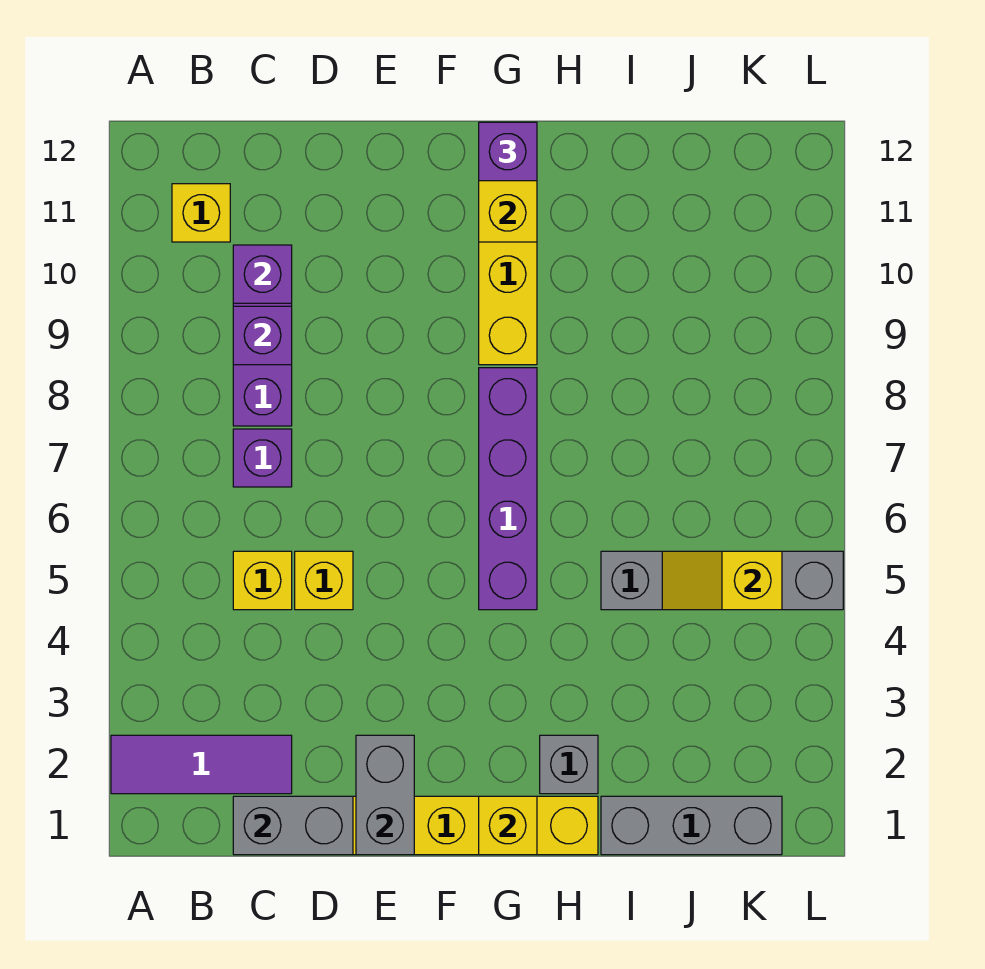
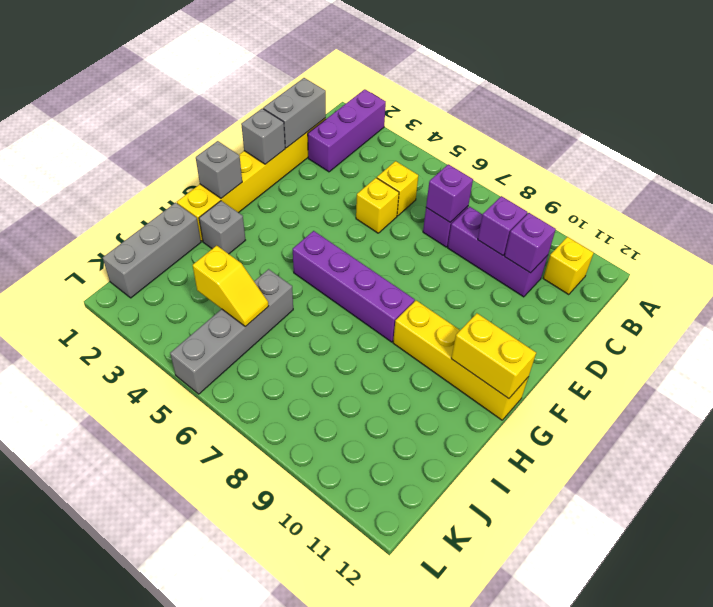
purple tile A2:C2 level 1 -> purple brick A2:C2 level 1
grey brick E1:E2 level 2 -> grey brick E1 level 2
yellow brick G1 level 2 -> grey brick G1 level 2
purple brick G12 level 3 -> purple brick C7 level 2
yellow slope J5:K5 level 2 top K -> yellow slope J4:J5 level 2 top 4

